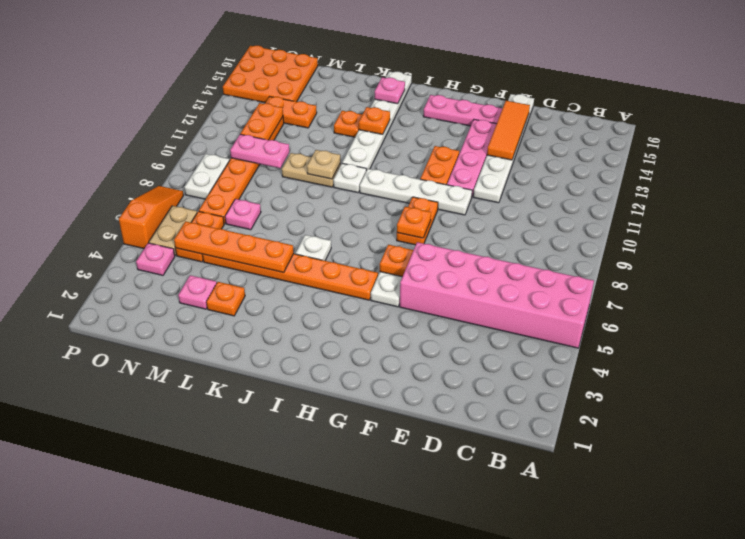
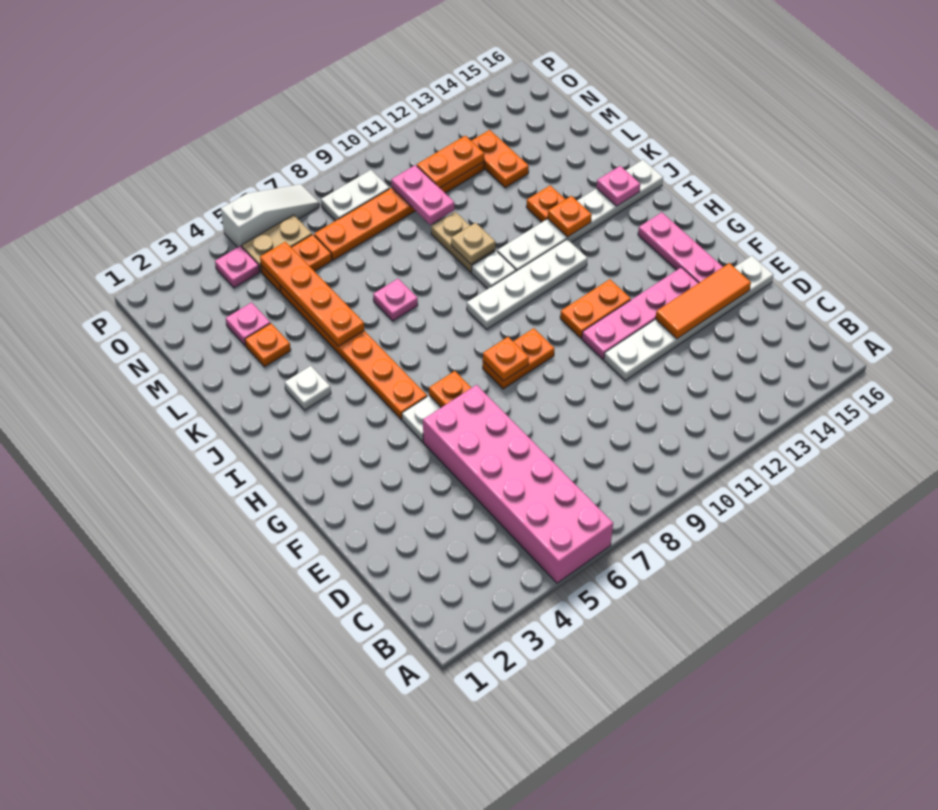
white plate F10:I10 level 1 -> white plate I9:I12 level 1
white plate J6 level 1 -> white plate J3 level 1
pink plate M7 level 1 -> pink plate K7 level 1
orange plate N14:P16 level 1 -> none
orange slope P5:P7 level 1 top 5 -> white slope P5:P7 level 1 top 5

